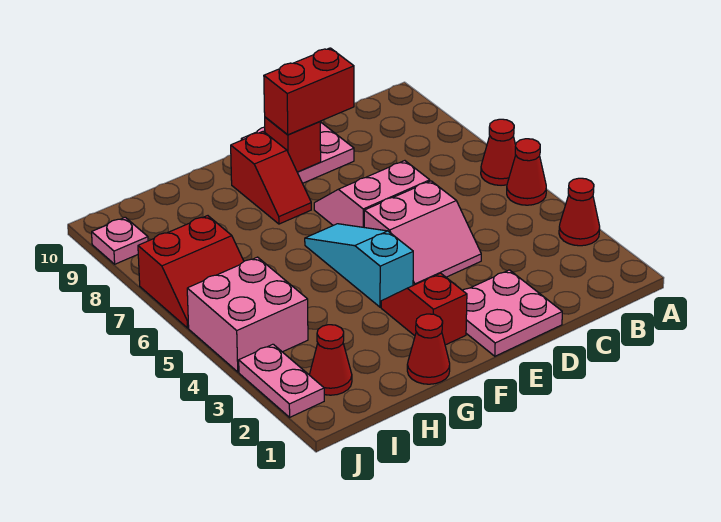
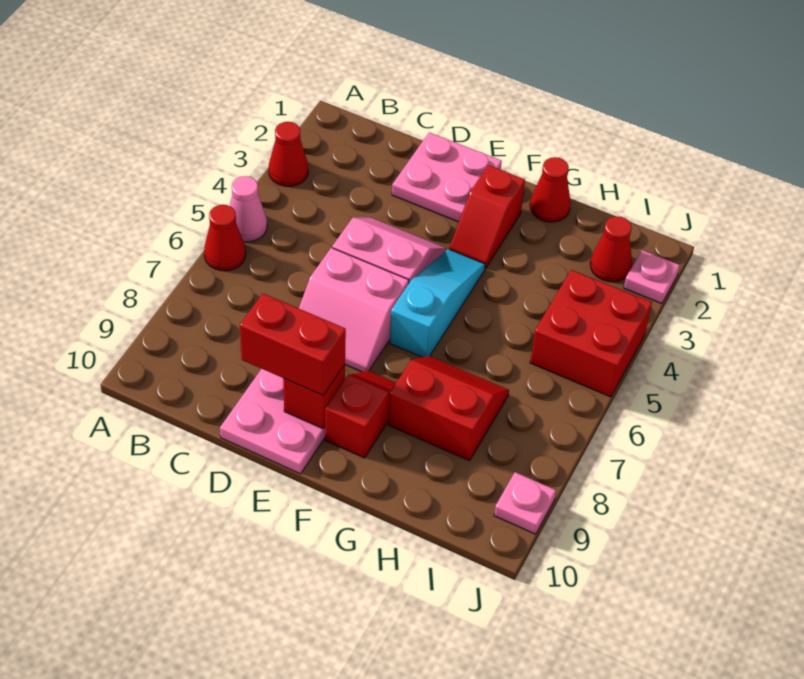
red cone A5 level 1 -> pink cone A5 level 1
cyan slope F4:F6 level 1 top 4 -> cyan slope F4:F6 level 1 top 6
pink brick I4:J5 level 1 -> red brick I4:J5 level 1
red slope I6:J7 level 1 top 7 -> red slope G7:H8 level 1 top 8
pink plate J2:J3 level 1 -> pink plate J2 level 1

